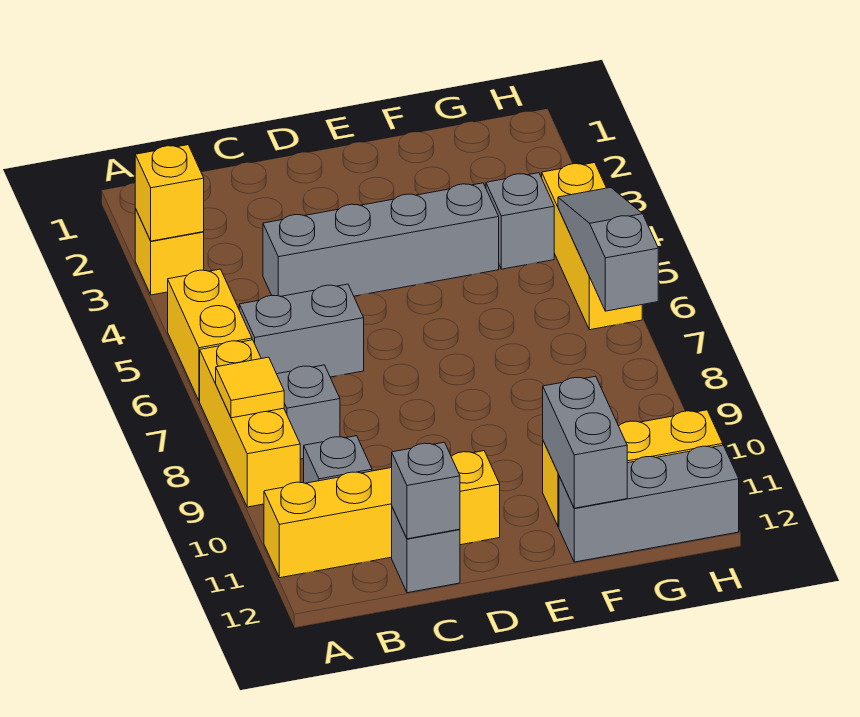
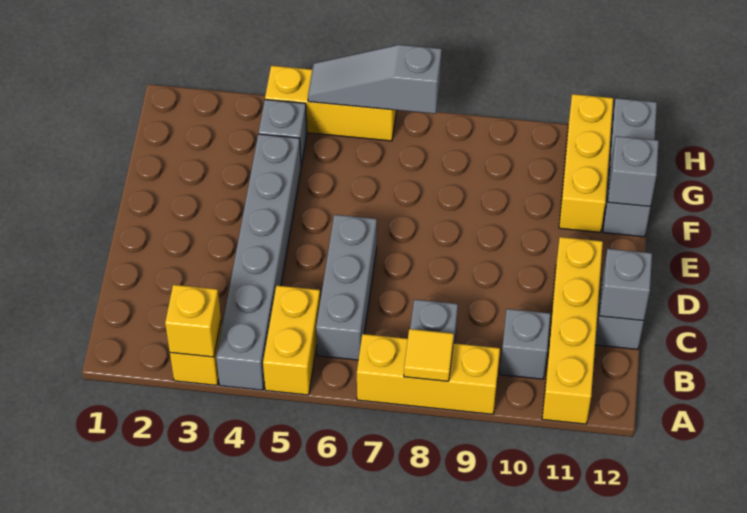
yellow brick A5:A6 level 1 -> yellow brick A5:B5 level 1
grey brick B6:C6 level 1 -> grey brick B6:D6 level 1
grey brick C4:F4 level 1 -> grey brick A4:F4 level 1
grey brick F11:F12 level 2 -> grey brick F12 level 2

